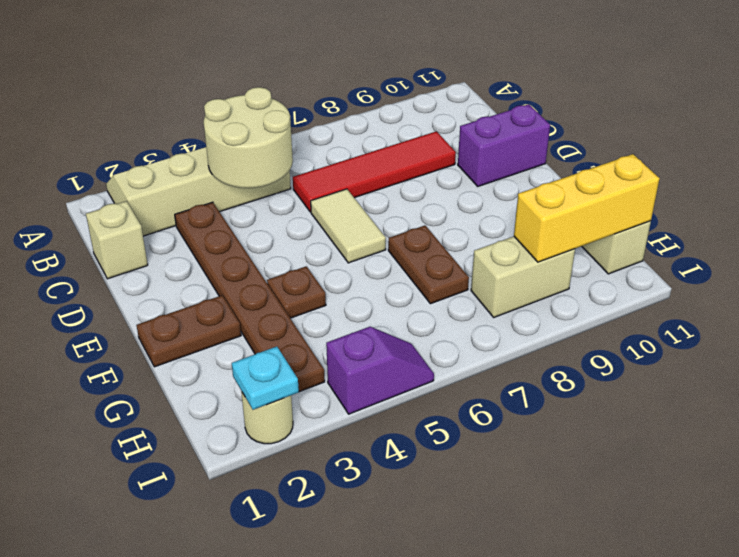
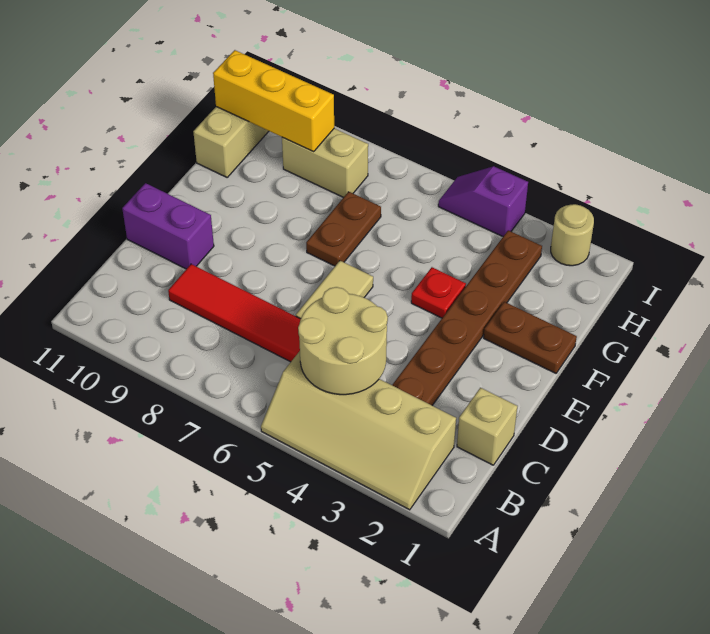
brown plate F4 level 1 -> red plate F4 level 1
cyan plate I2 level 2 -> none

